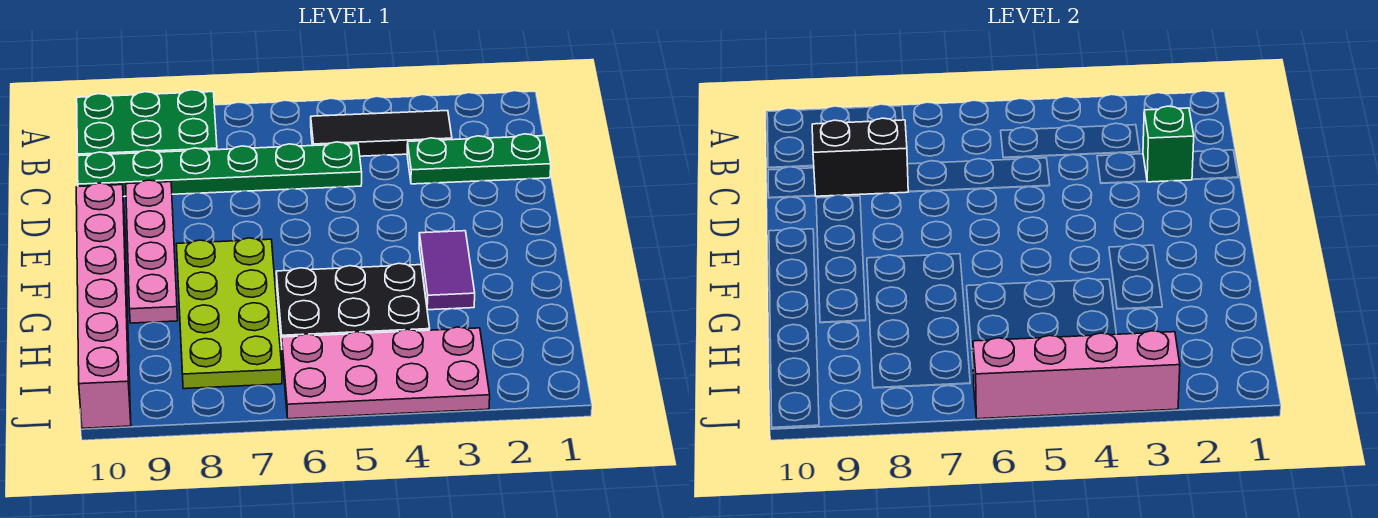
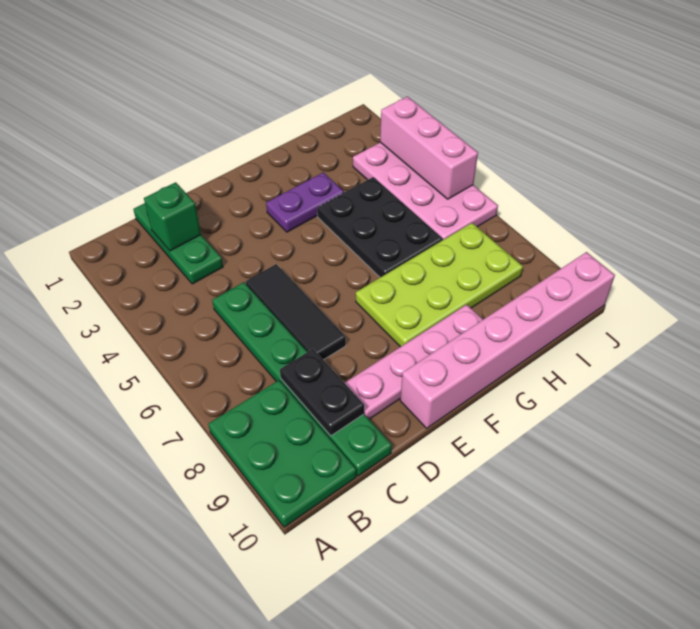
black tile B3:B5 level 1 -> black tile D5:D7 level 1
black brick C8:C9 level 2 -> black plate C8:C9 level 2
purple tile F3:G3 level 1 -> purple plate F3:G3 level 1
pink brick J3:J6 level 2 -> pink brick J3:J5 level 2

